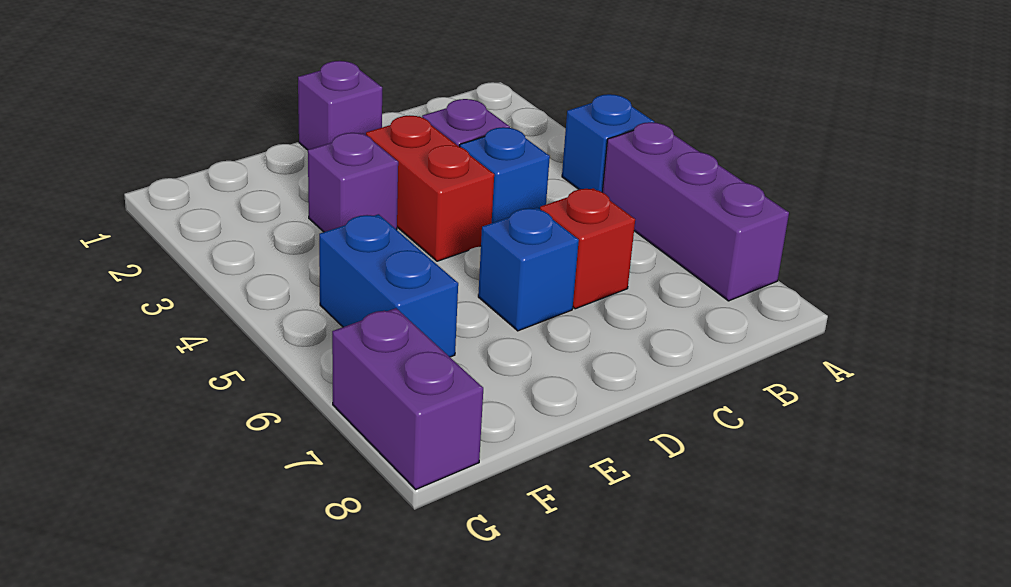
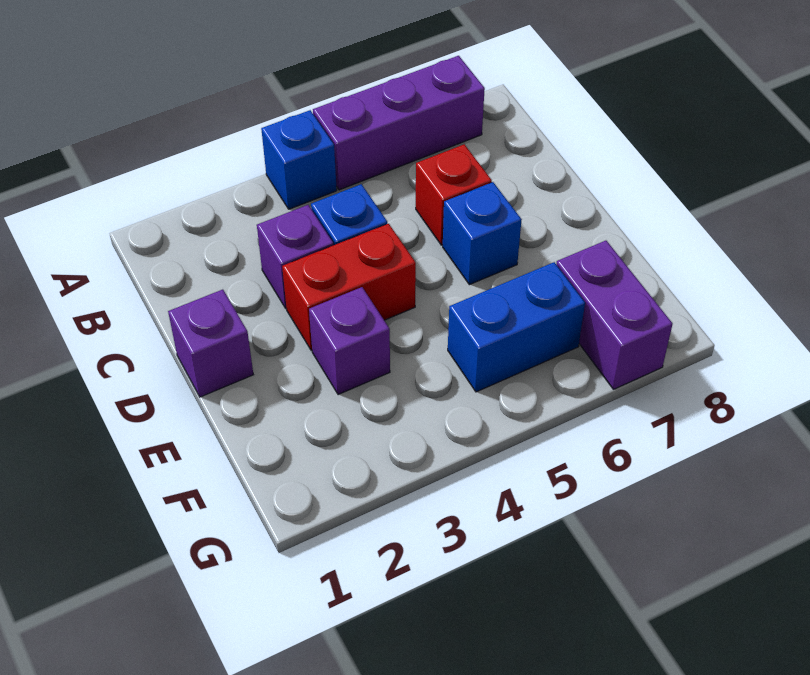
purple brick G7:G8 level 1 -> purple brick F7:G7 level 1

